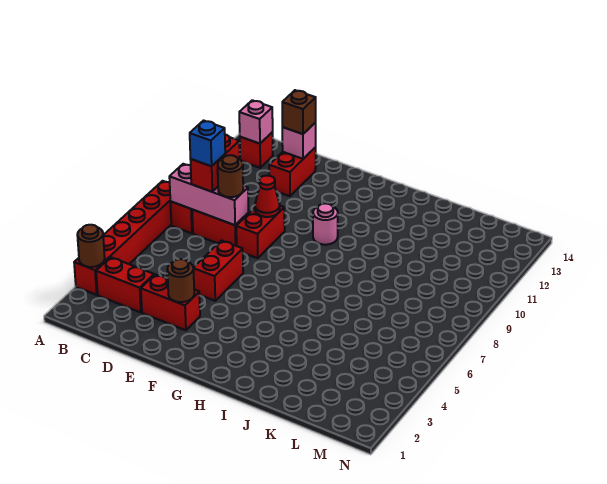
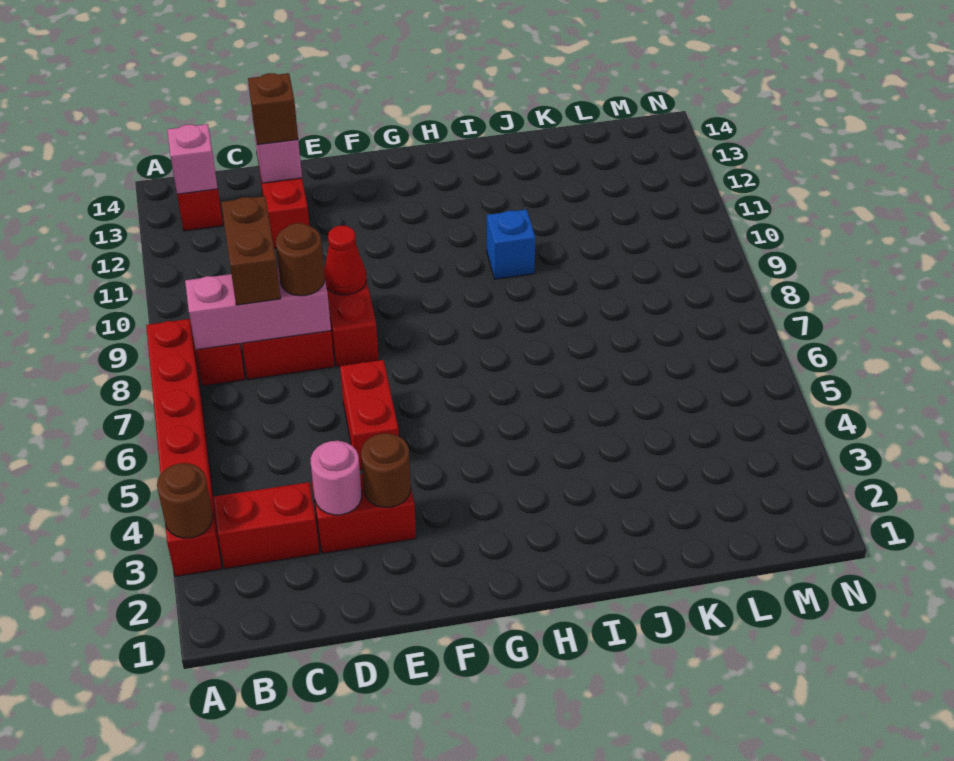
red brick C8:C9 level 3 -> brown brick C8:C9 level 3
blue brick C8 level 4 -> blue brick I10 level 1
pink round brick G10 level 1 -> pink round brick D3 level 2

